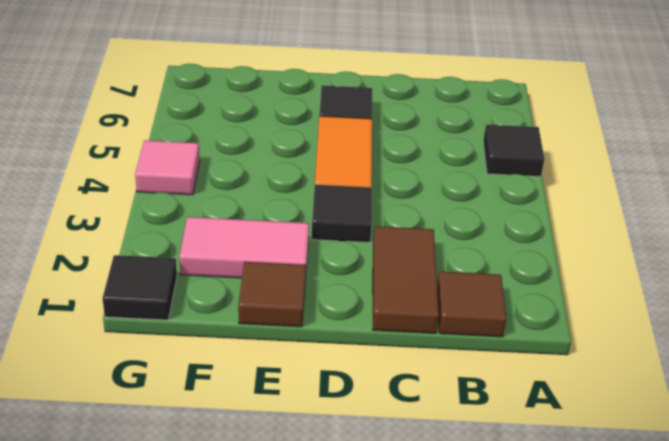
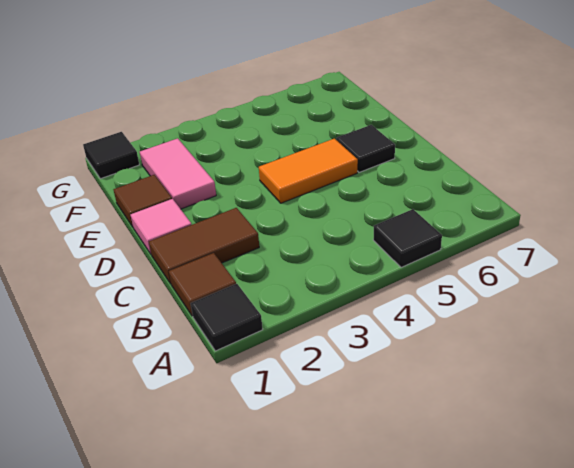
black tile D3 level 1 -> black tile A1 level 1
pink tile G4 level 1 -> pink tile D1 level 1

